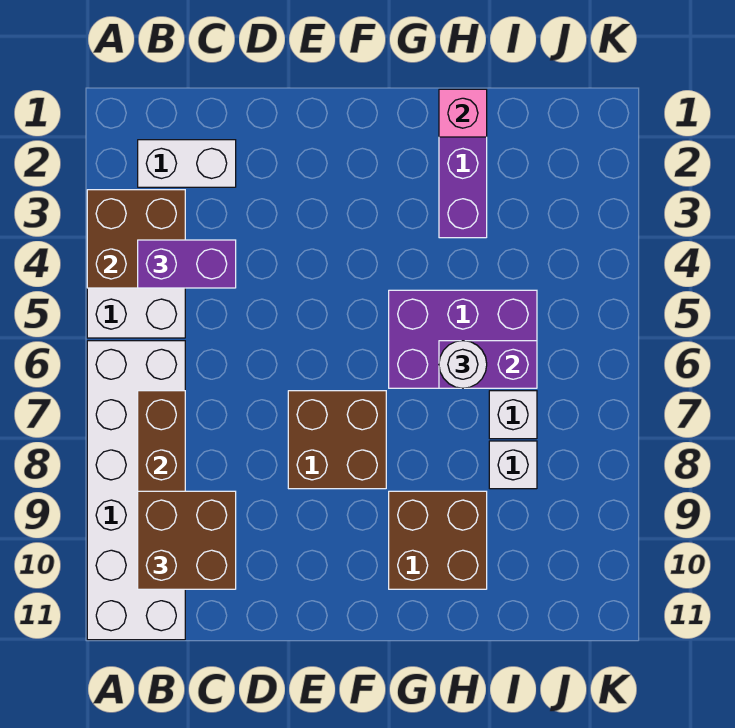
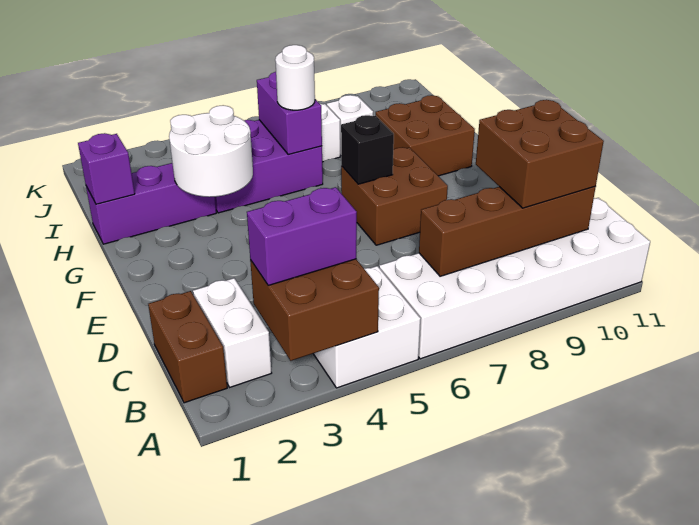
none -> brown brick B1:C1 level 1
purple brick B4:C4 level 3 -> purple brick B3:B4 level 3
none -> black brick F7 level 2
none -> white round brick G3:H4 level 2
purple brick G5:I6 level 1 -> purple brick H4:I6 level 1
pink brick H1 level 2 -> purple brick H1 level 2

